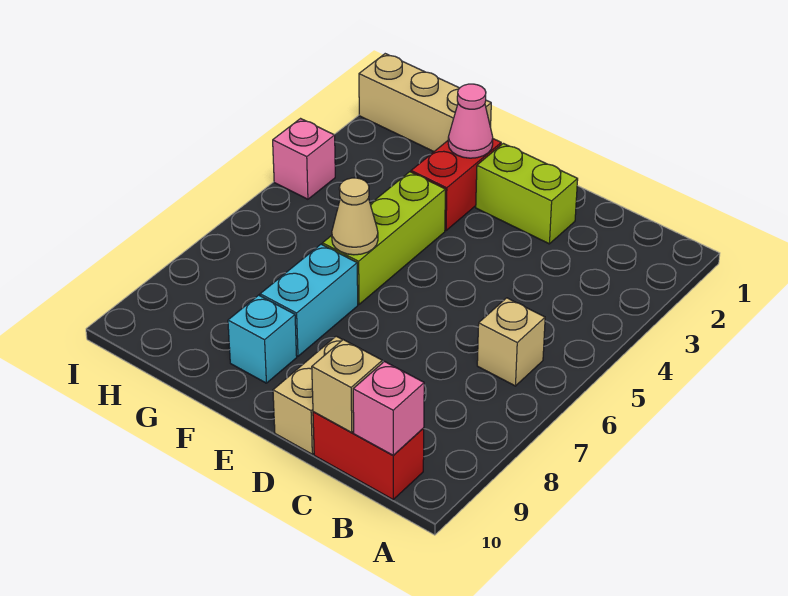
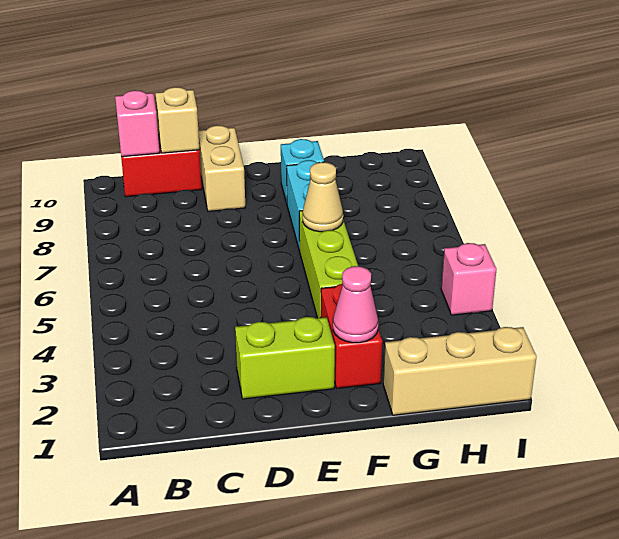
tan brick B6 level 1 -> none

